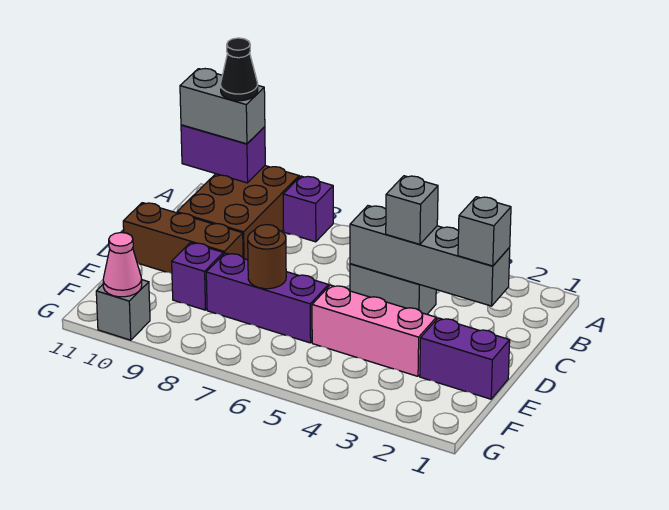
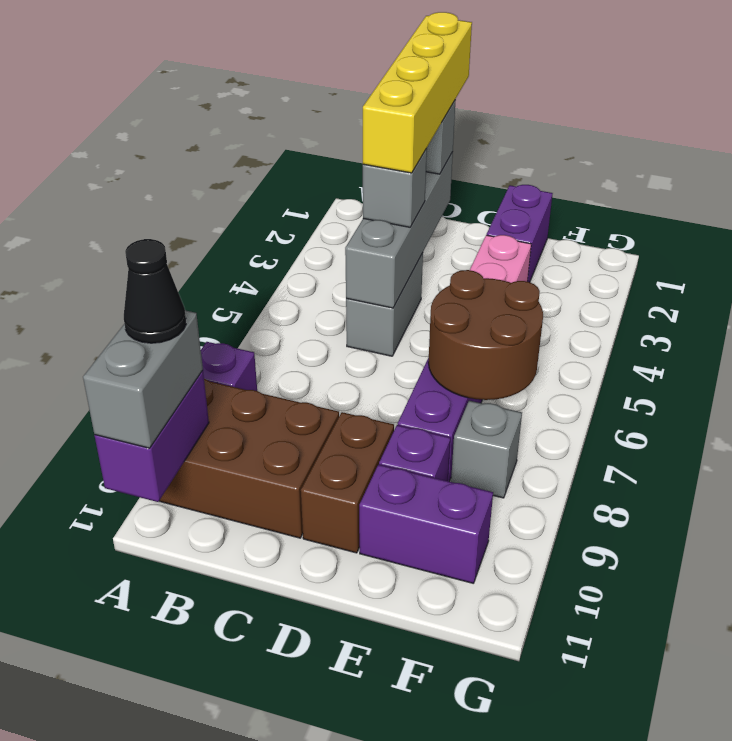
none -> yellow brick C1:C4 level 4
brown brick D9:D11 level 1 -> brown brick D9:D10 level 1
brown round brick E7 level 2 -> brown round brick E6:F7 level 2
none -> purple brick E10:F10 level 1
grey brick G10 level 1 -> grey brick F8 level 1
pink cone G10 level 2 -> none

